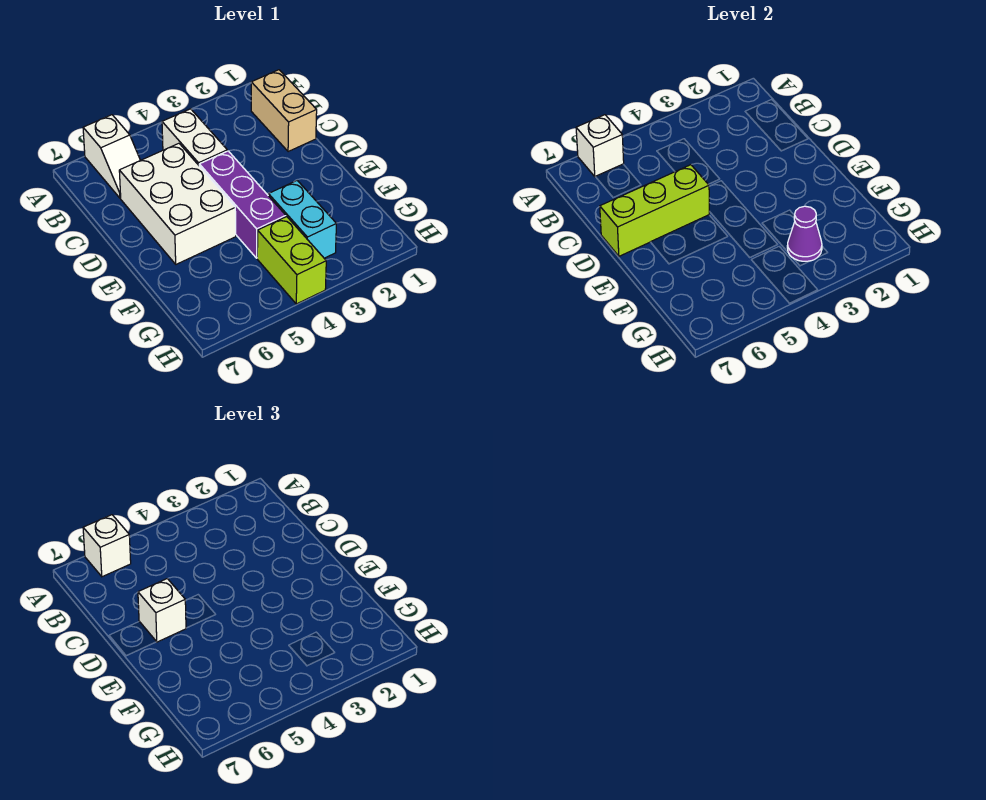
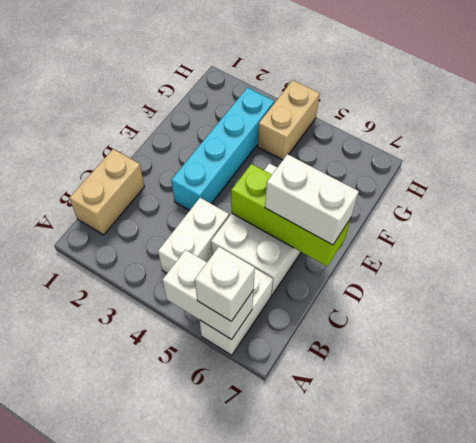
white slope A6:B6 level 1 top A -> white brick A6:B6 level 1
white brick A6 level 2 -> white brick A5:A6 level 2
purple brick D4:F4 level 1 -> none
white brick D6 level 3 -> white brick D6:D7 level 3
cyan brick F3:G3 level 1 -> cyan brick D3:G3 level 1
purple cone G3 level 2 -> none
lime brick G4:H4 level 1 -> tan brick G4:H4 level 1

